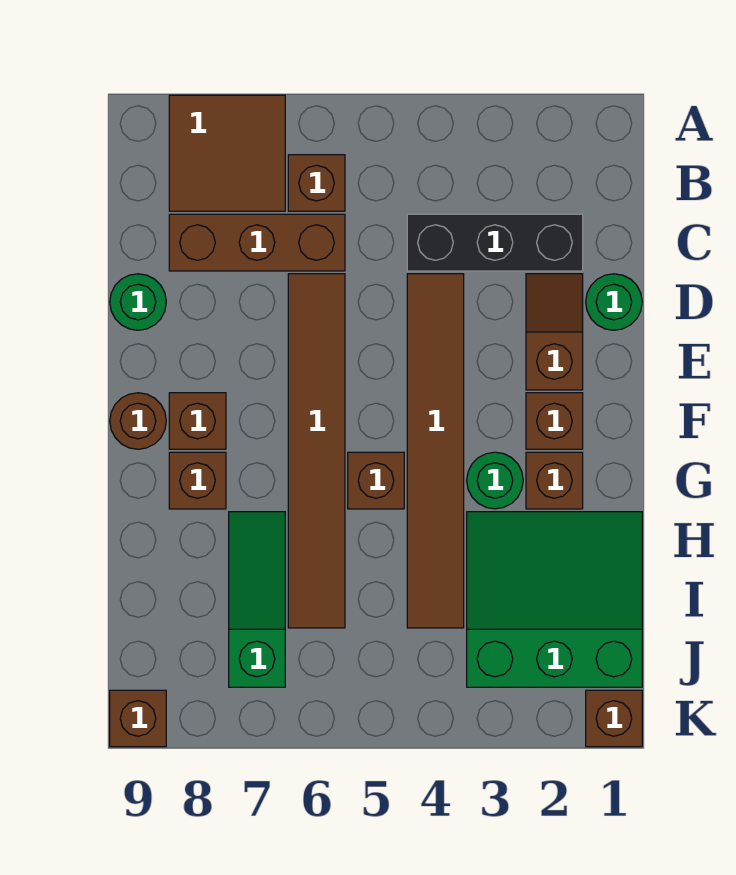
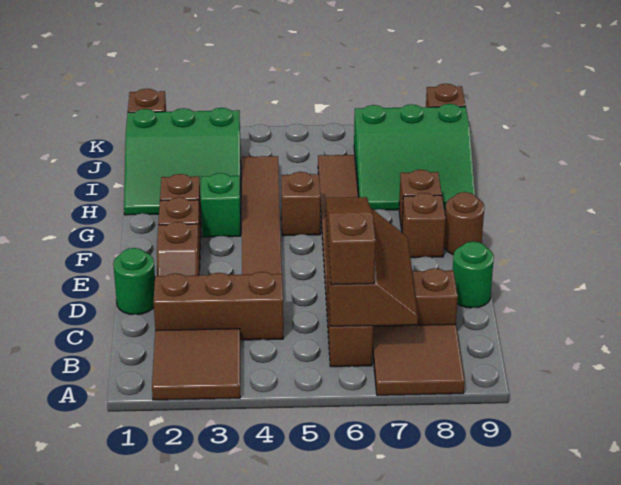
none -> brown tile A2:B3 level 1
none -> brown slope B6:D7 level 2 top 6
none -> brown slope B6:D6 level 3 top B
black brick C2:C4 level 1 -> brown brick C2:C4 level 1
green round brick G3 level 1 -> green brick G3 level 1
green slope H7:J7 level 1 top J -> green slope H7:J9 level 1 top J

